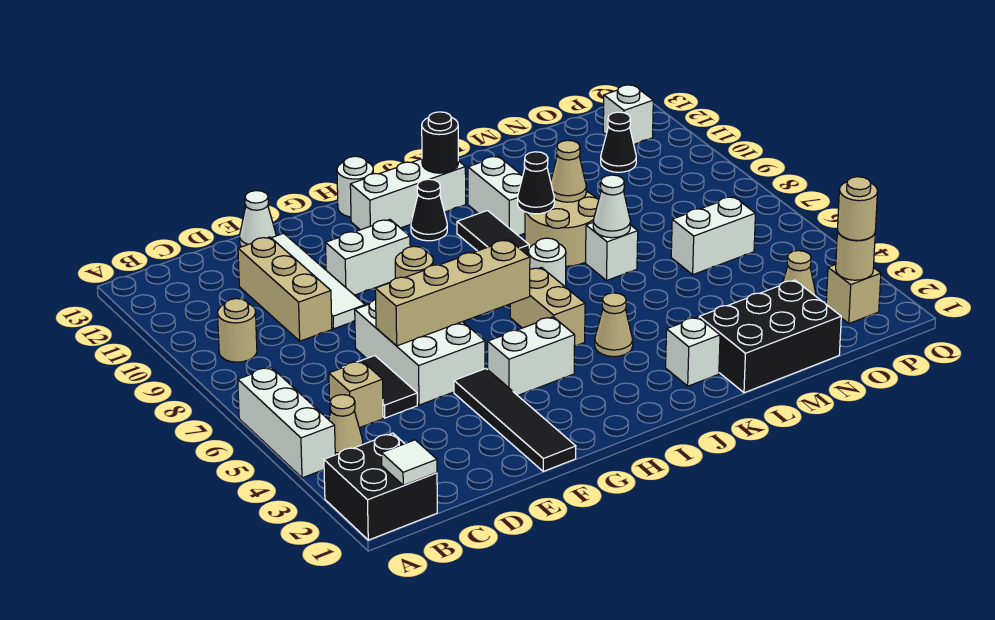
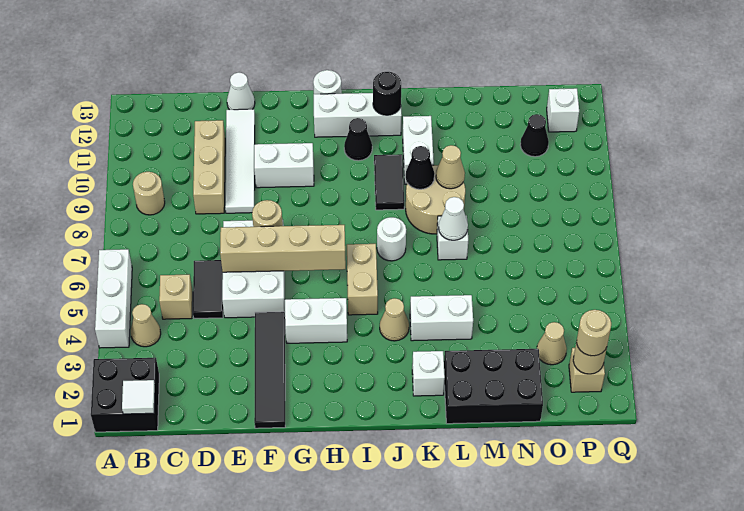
white brick N6:O6 level 1 -> white brick K4:L4 level 1

